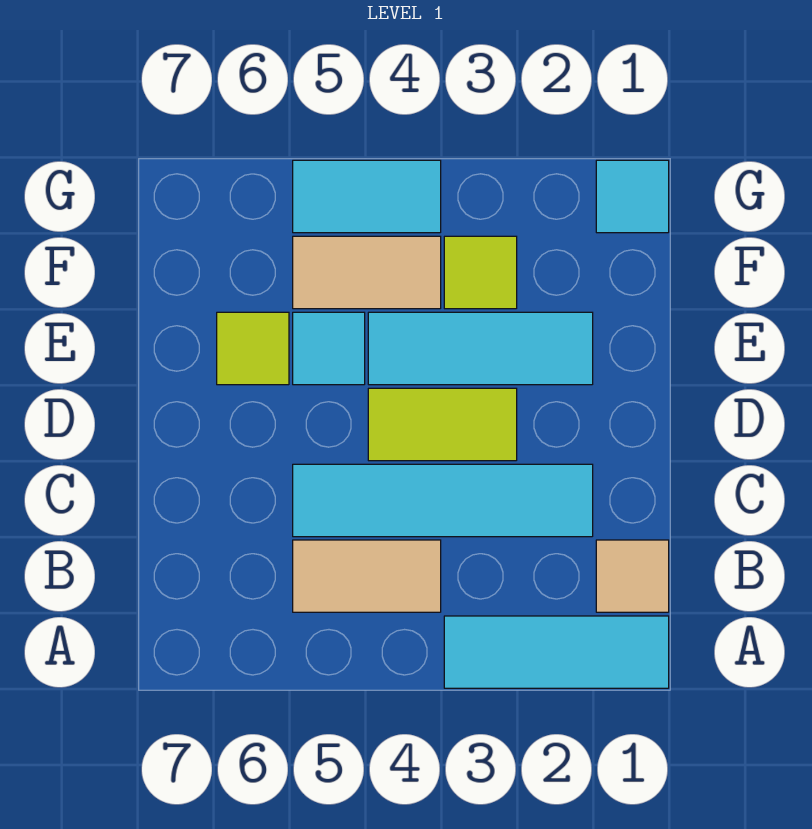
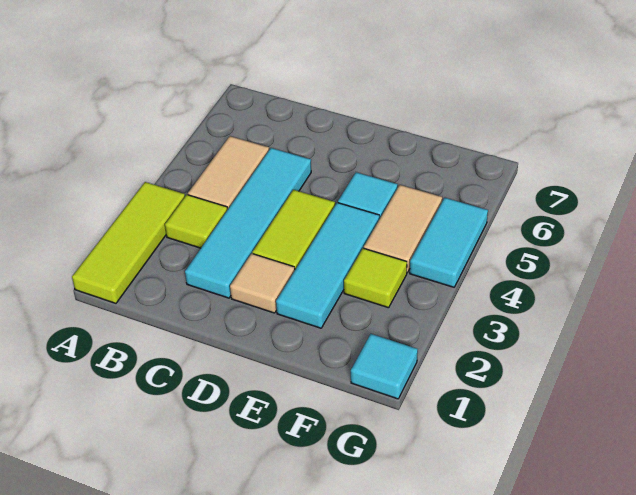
cyan tile A1:A3 level 1 -> lime tile A1:A3 level 1
tan tile B1 level 1 -> tan tile D2 level 1
lime tile E6 level 1 -> lime tile B3 level 1

